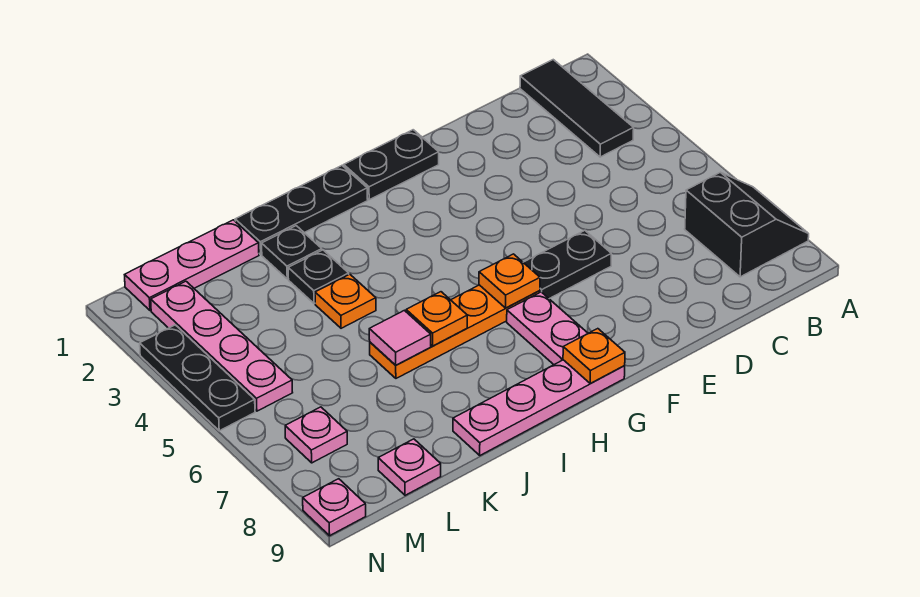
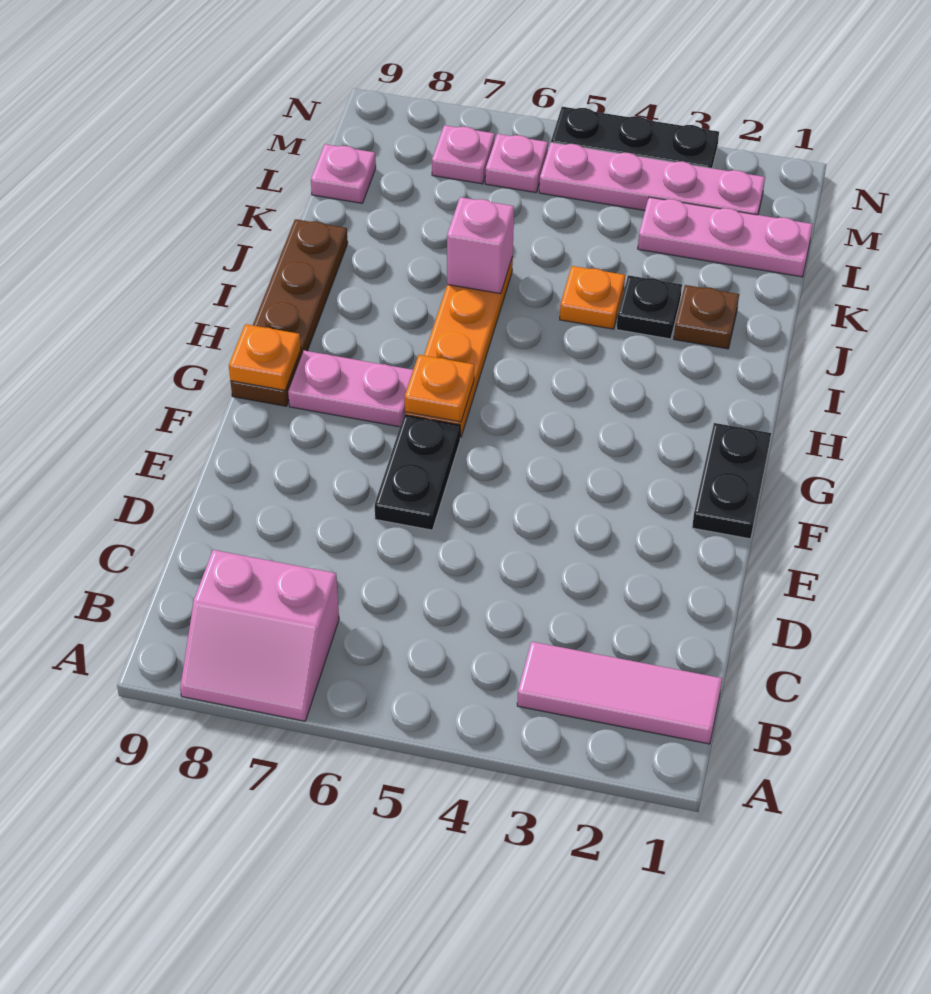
black slope A7:B8 level 1 top B -> pink slope A7:B8 level 1 top B
black tile B1:B3 level 1 -> pink tile B1:B3 level 1
pink plate G9:J9 level 1 -> brown plate G9:J9 level 1
black plate H1:J1 level 1 -> none
orange plate I6 level 2 -> none
black plate J2 level 1 -> brown plate J2 level 1
pink tile J6 level 2 -> pink brick J6 level 2
pink plate K1:M1 level 1 -> pink plate L1:L3 level 1
pink plate N9 level 1 -> pink plate M6 level 1

